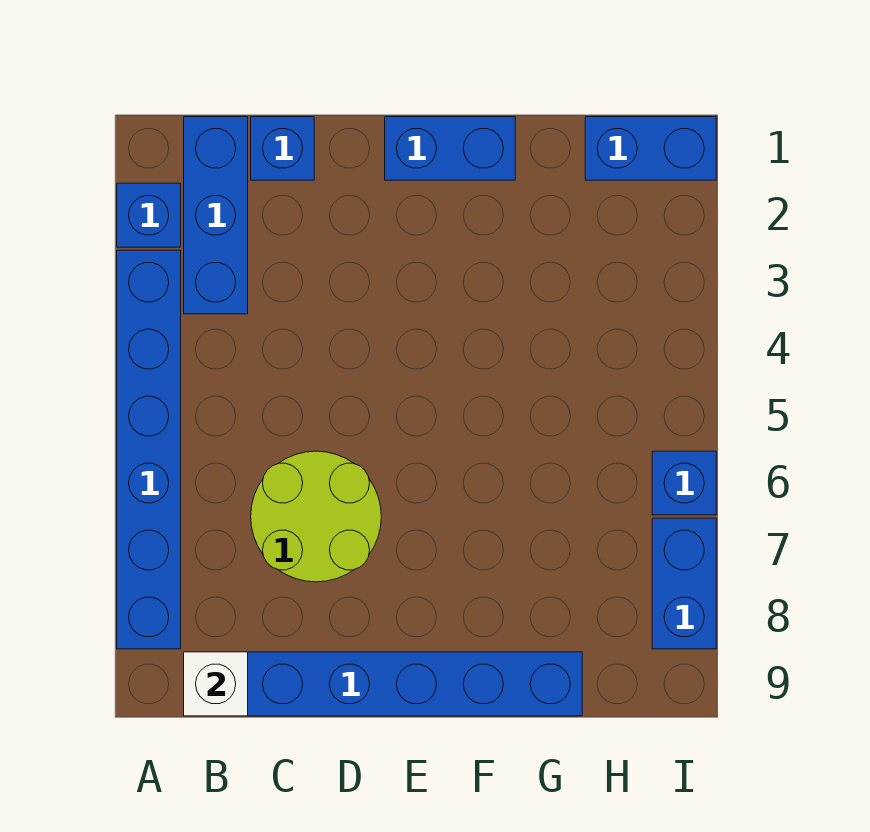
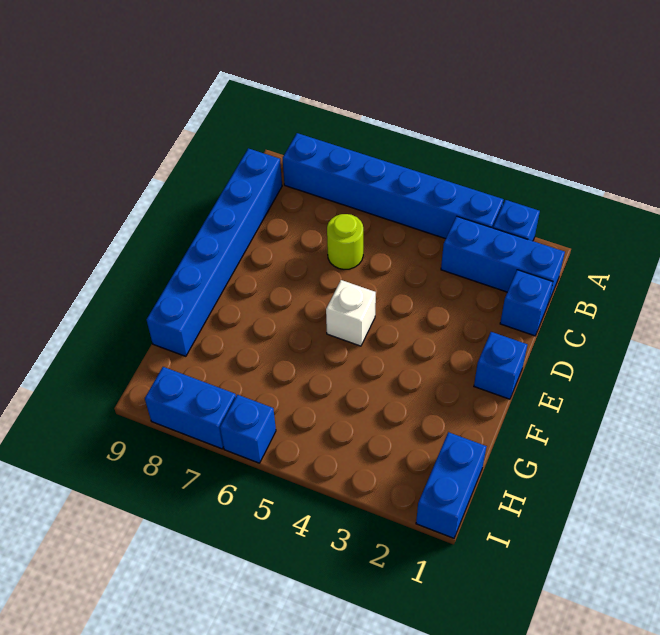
white brick B9 level 2 -> white brick E5 level 1
lime round brick C6:D7 level 1 -> lime round brick C6 level 1
blue brick E1:F1 level 1 -> blue brick E1 level 1

